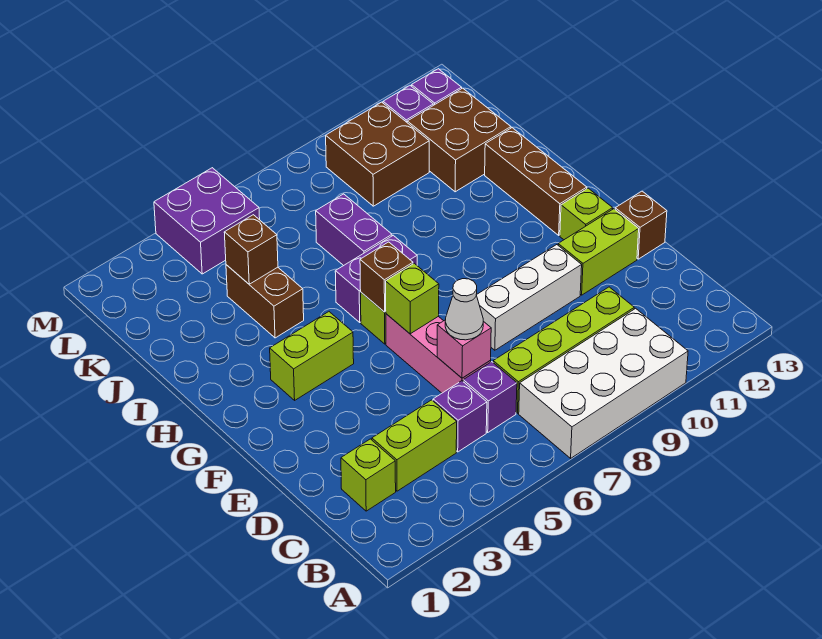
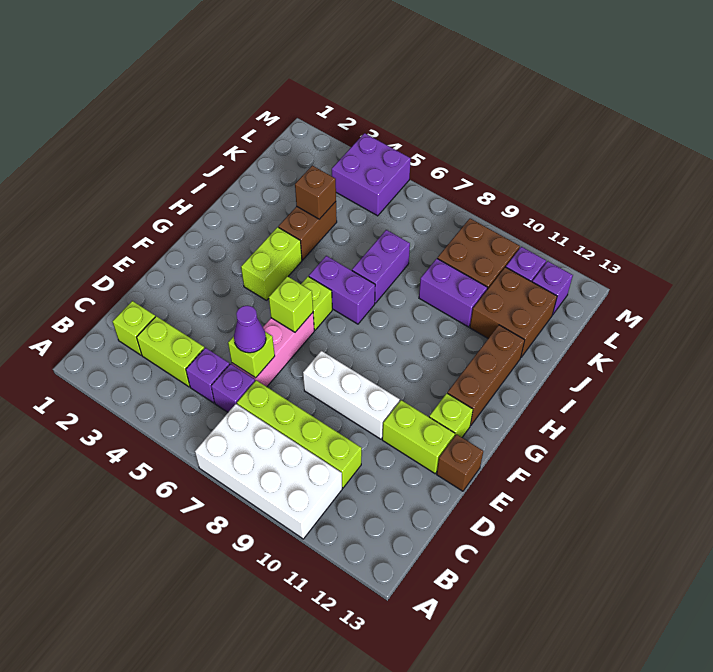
pink brick D6 level 2 -> lime brick D6 level 2
white cone D6 level 3 -> purple cone D6 level 3
lime brick G3:G4 level 1 -> lime brick G4:H4 level 1
brown brick G6 level 2 -> none
none -> purple brick J9:J10 level 1

